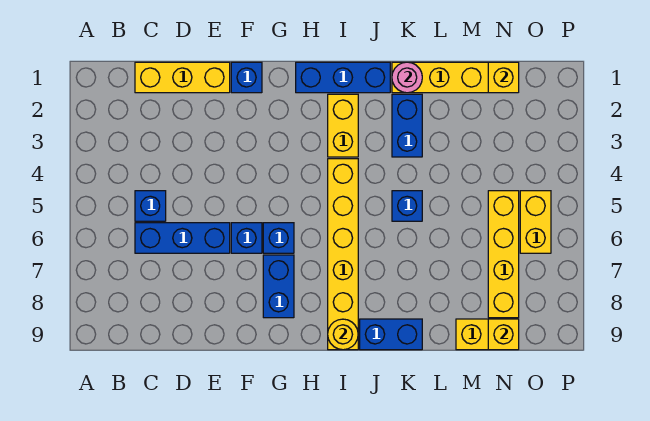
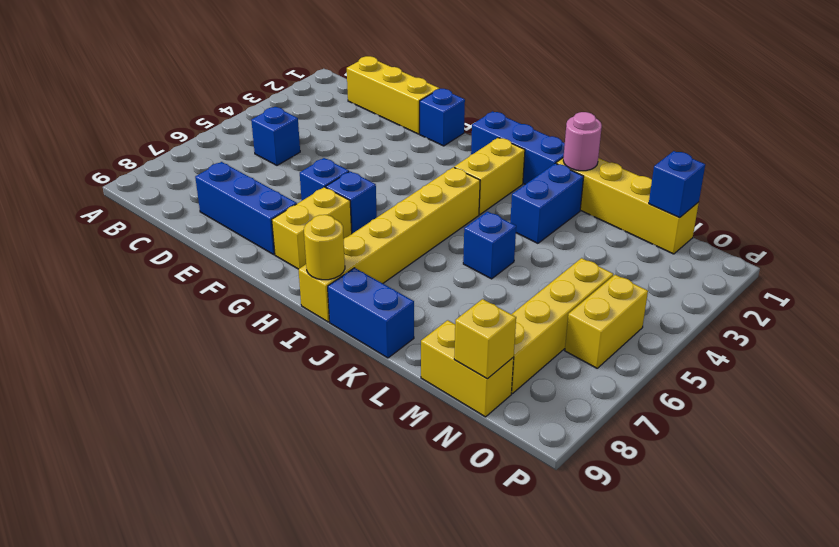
blue brick C6:E6 level 1 -> blue brick D8:F8 level 1
blue brick G7:G8 level 1 -> yellow brick G7:G8 level 1
yellow brick N1 level 2 -> blue brick N1 level 2

